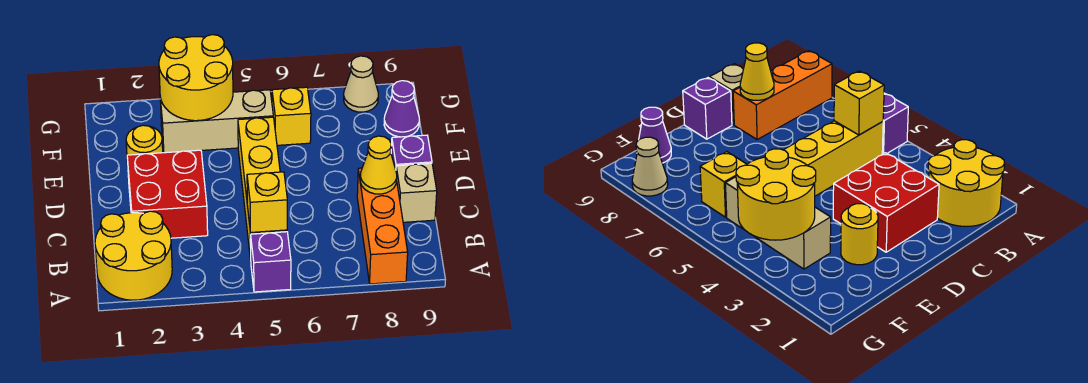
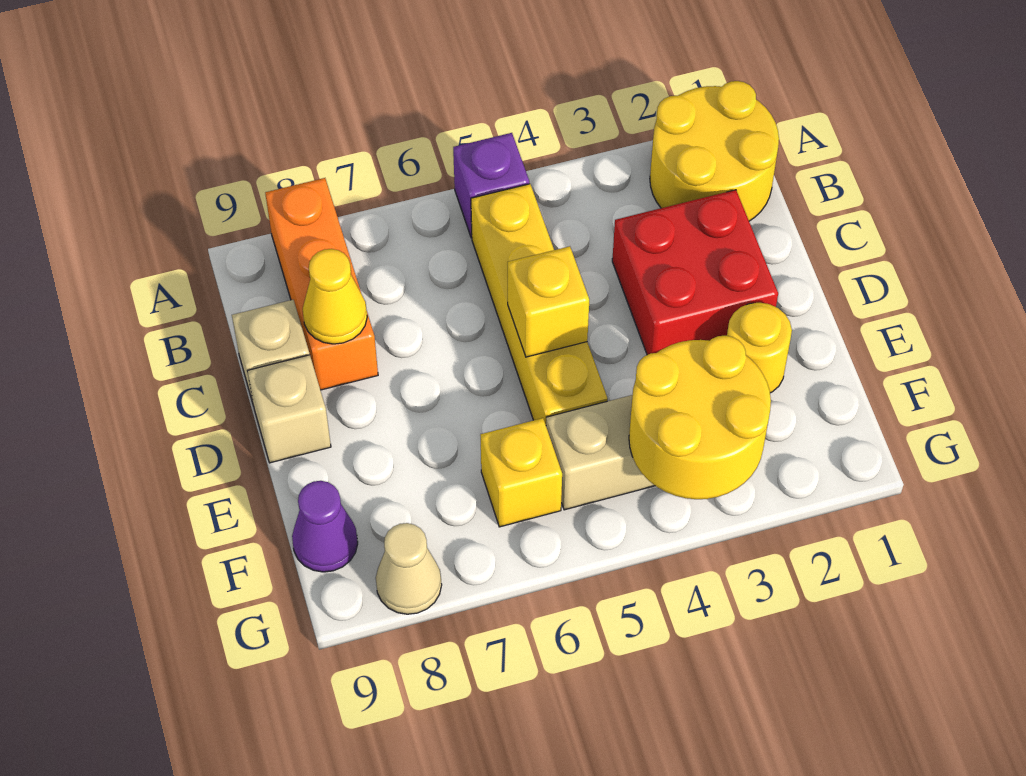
yellow brick B5 level 2 -> yellow brick D5 level 2
purple brick D9 level 1 -> tan brick D9 level 1

